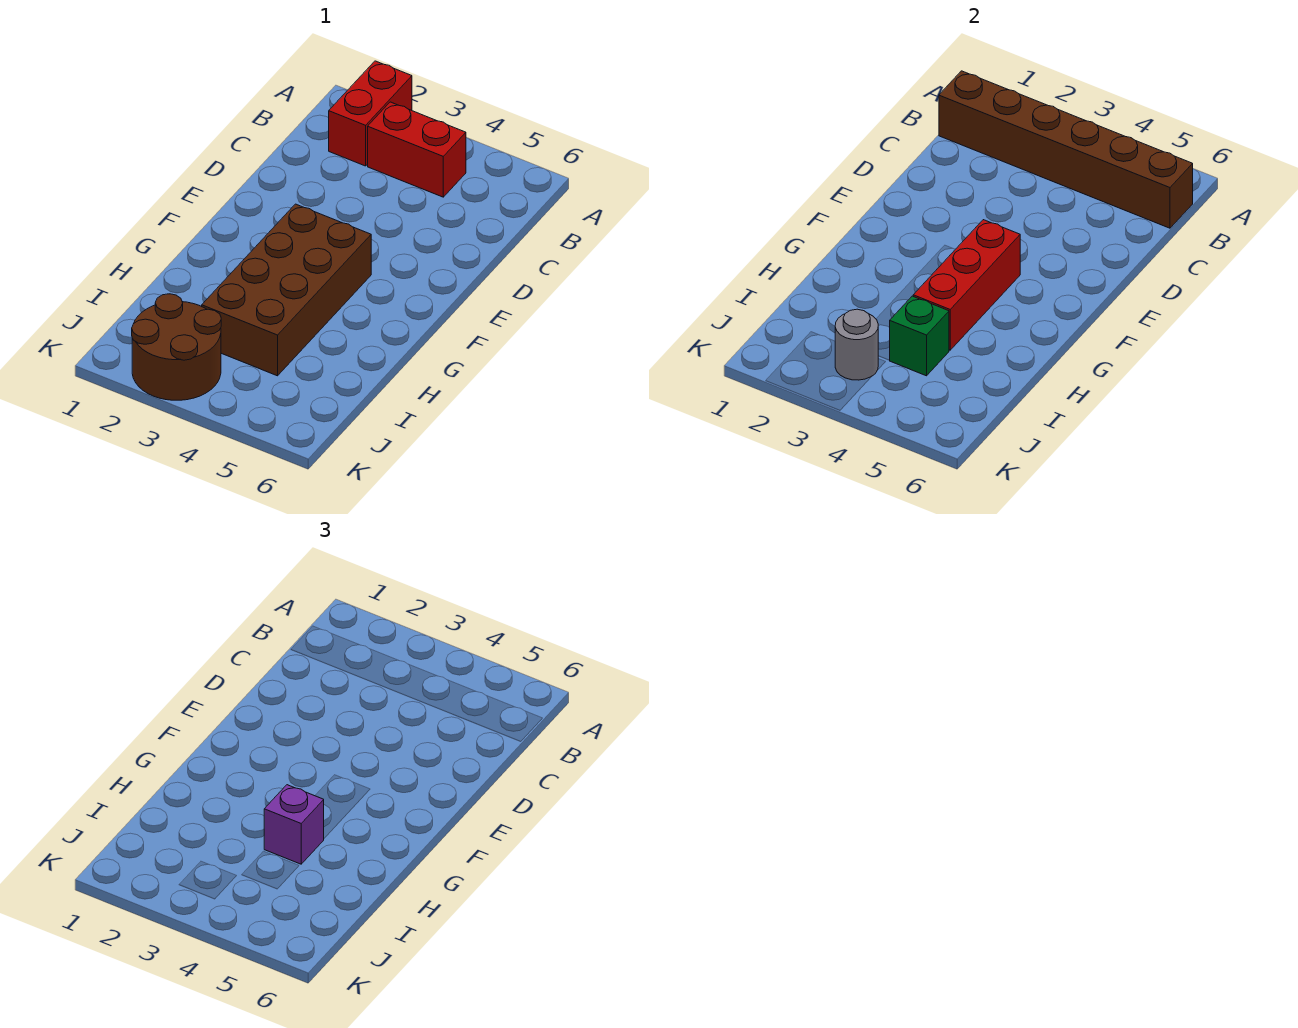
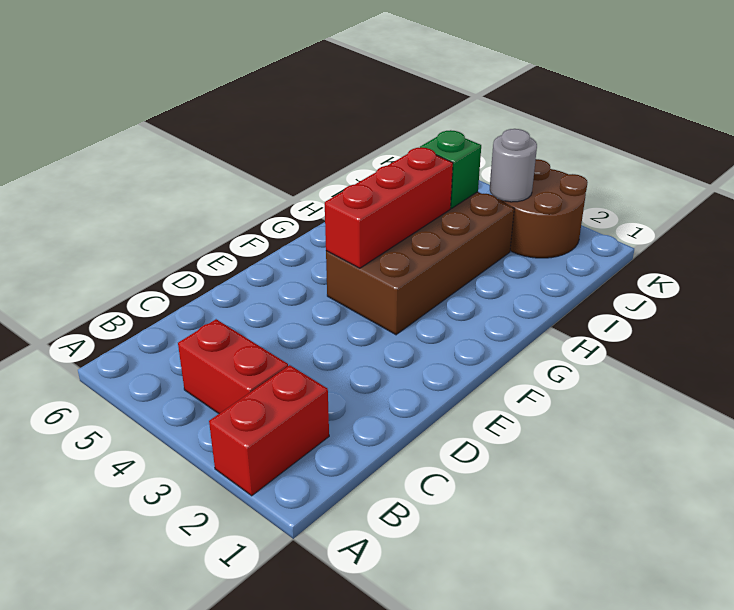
brown brick B1:B6 level 2 -> none
purple brick H4 level 3 -> none

